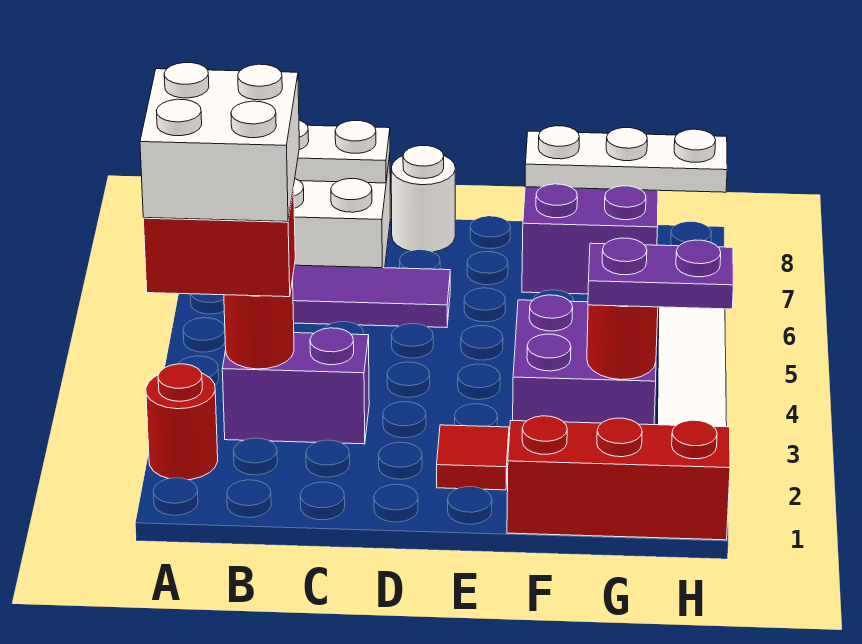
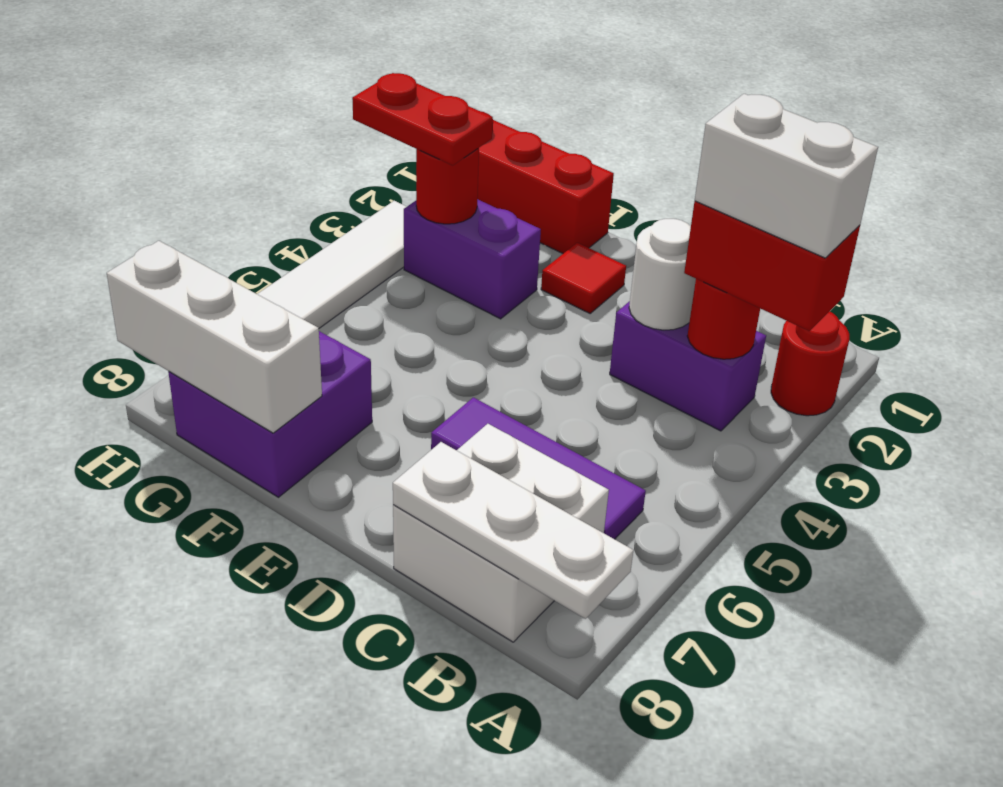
white brick A3:B4 level 4 -> white brick A3:B3 level 4
white round brick D8 level 1 -> white round brick C3 level 2
purple brick F3:G4 level 1 -> purple brick F3:G3 level 1
white plate F8:H8 level 2 -> white brick F8:H8 level 2
purple plate G3:H3 level 3 -> red plate G3:H3 level 3

